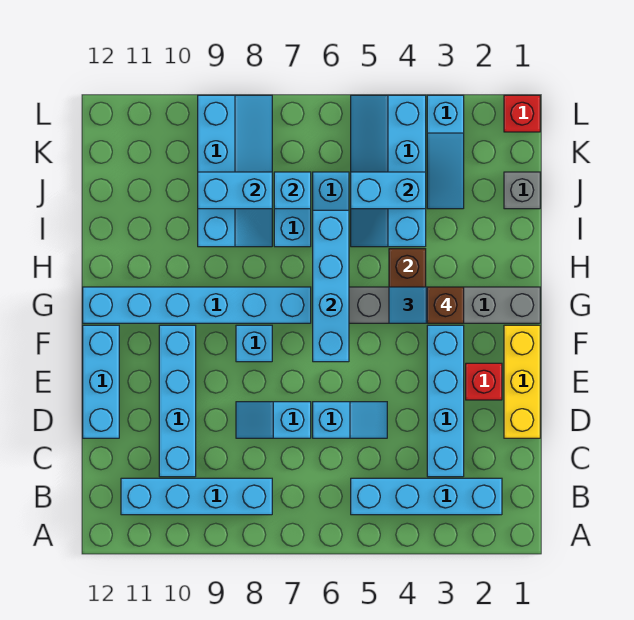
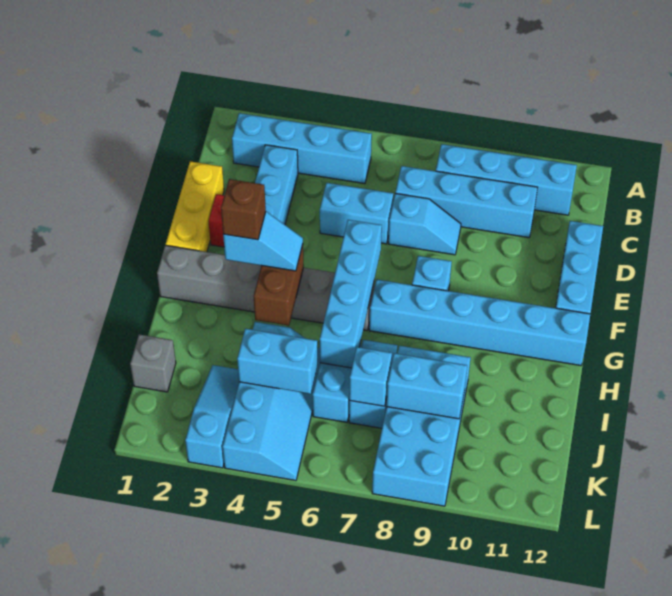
cyan brick C10:F10 level 1 -> cyan brick C7:C10 level 1
cyan slope D5:D6 level 1 top 6 -> cyan brick D5:D6 level 1
cyan slope I8:L9 level 1 top 9 -> cyan brick I8:L9 level 1
red brick L1 level 1 -> none

